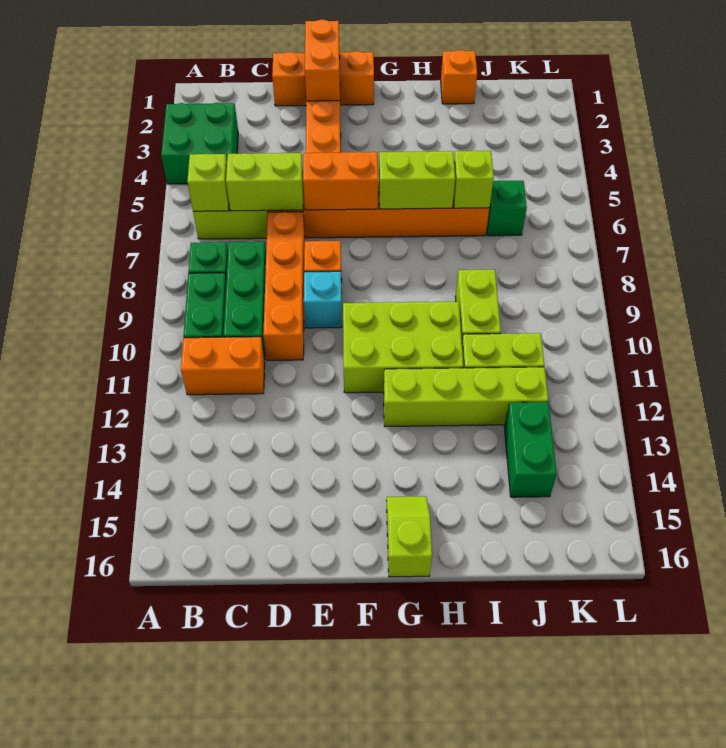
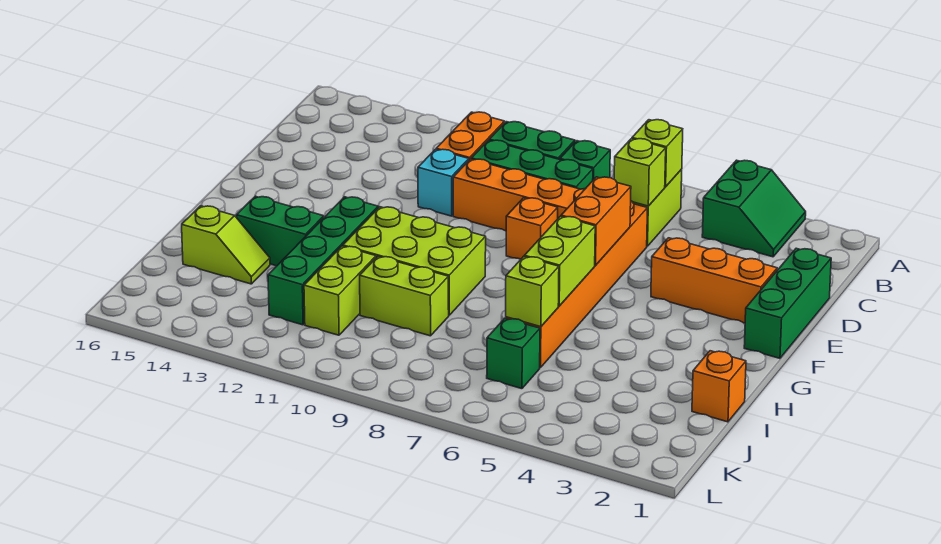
green brick A3:B4 level 1 -> green slope A3:B4 level 1 top 4
lime brick C6:D6 level 2 -> lime brick C6 level 2
orange brick D1:F1 level 1 -> green brick D1:F1 level 1
orange brick E1:E2 level 2 -> none
cyan brick E9 level 1 -> cyan brick D11 level 1
lime brick F10:H11 level 1 -> lime brick G9:H11 level 1
lime brick G12:J12 level 1 -> green brick G12:J12 level 1
lime slope G15:G16 level 1 top 16 -> lime slope I14:I15 level 1 top 15
green brick J13:J14 level 1 -> green brick H13:H14 level 1

